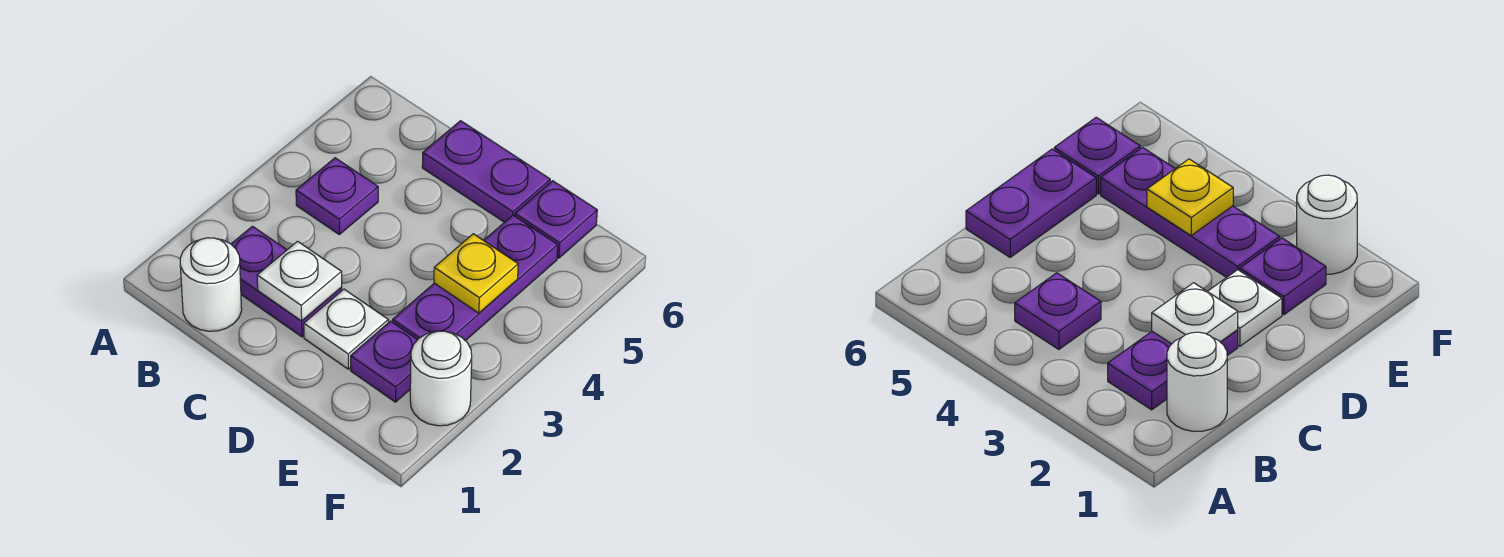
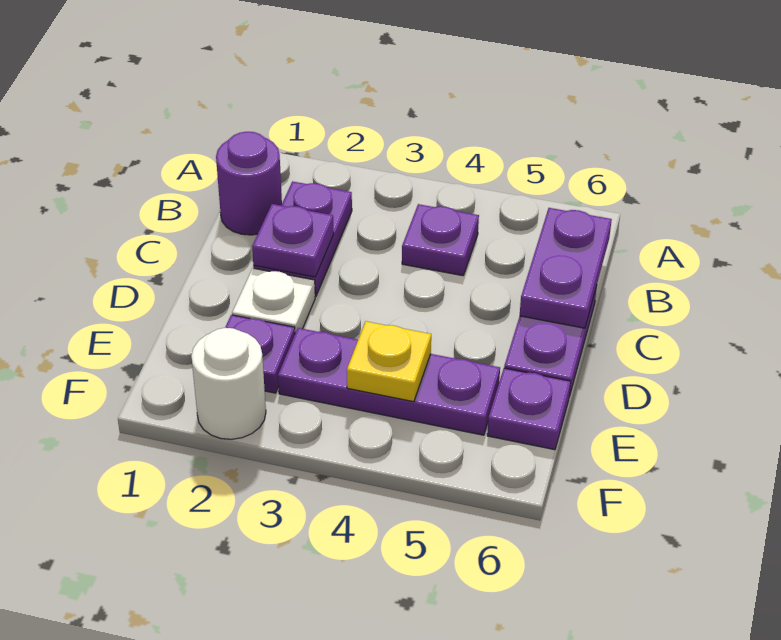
white round brick B1 level 1 -> purple round brick B1 level 1
none -> purple plate B6:C6 level 2
white plate C2 level 2 -> purple plate C2 level 2

